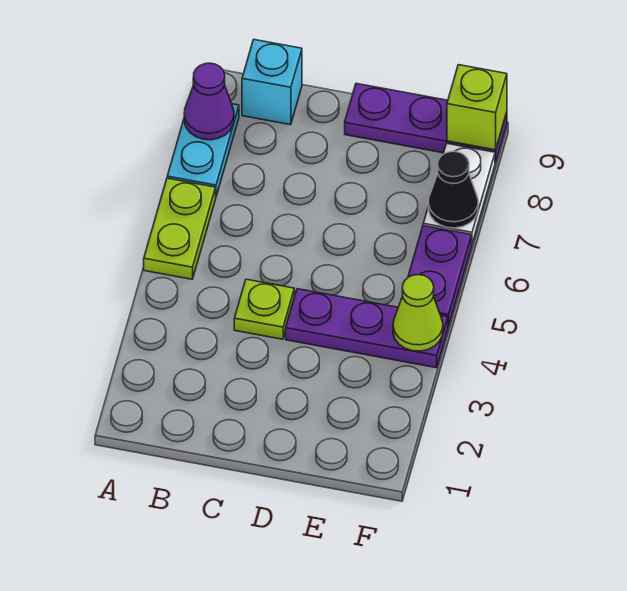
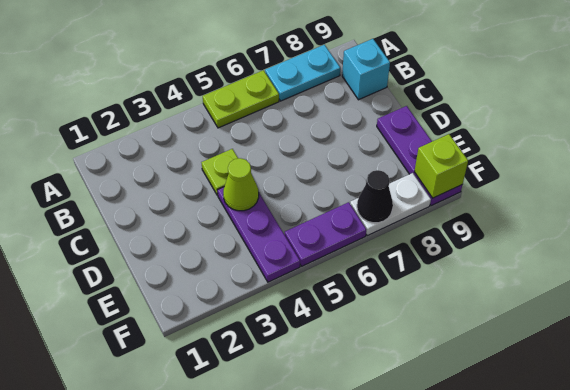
purple cone A8 level 2 -> none
lime cone F4 level 2 -> lime cone D4 level 2

